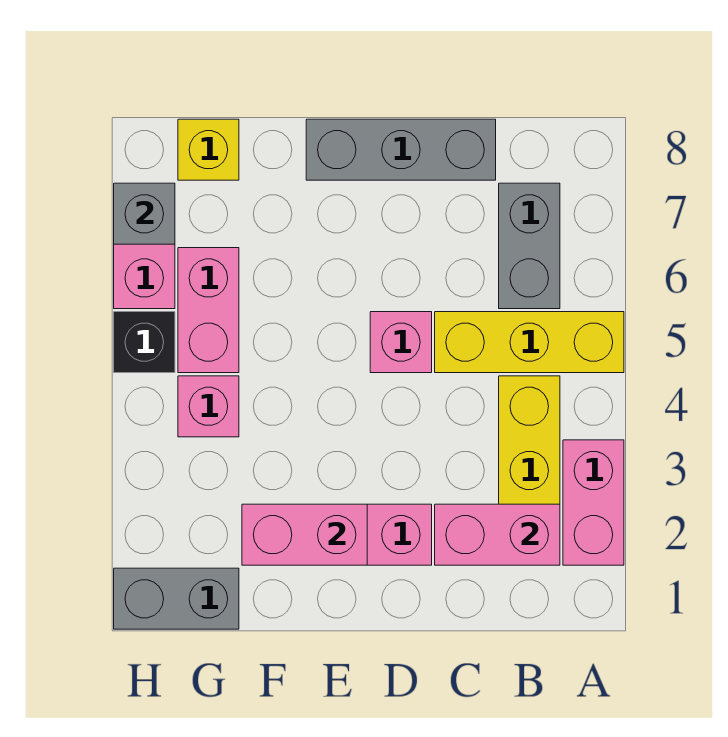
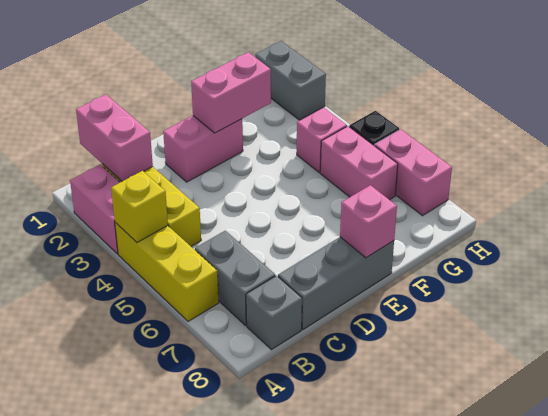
yellow brick A5:C5 level 1 -> yellow brick A4:A6 level 1
pink brick B2:C2 level 2 -> pink brick B1:B2 level 2
pink brick D5 level 1 -> pink brick E8 level 2
grey brick G1:H1 level 1 -> grey brick H1:H2 level 1
yellow brick G8 level 1 -> yellow brick A4 level 2
grey brick H7 level 2 -> grey brick B8 level 1

